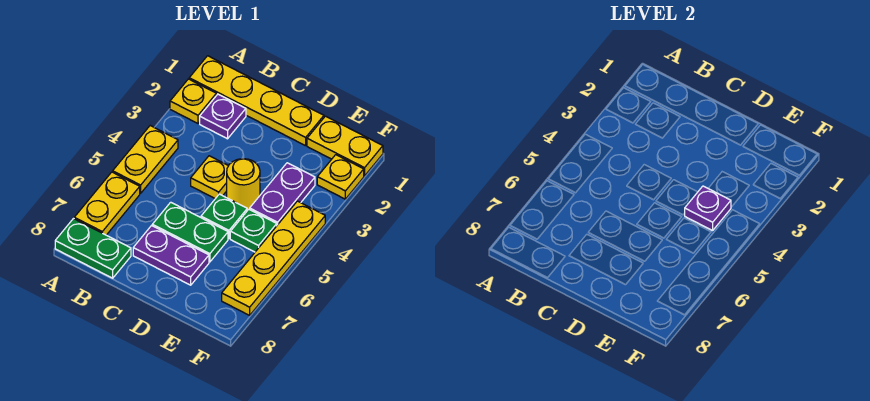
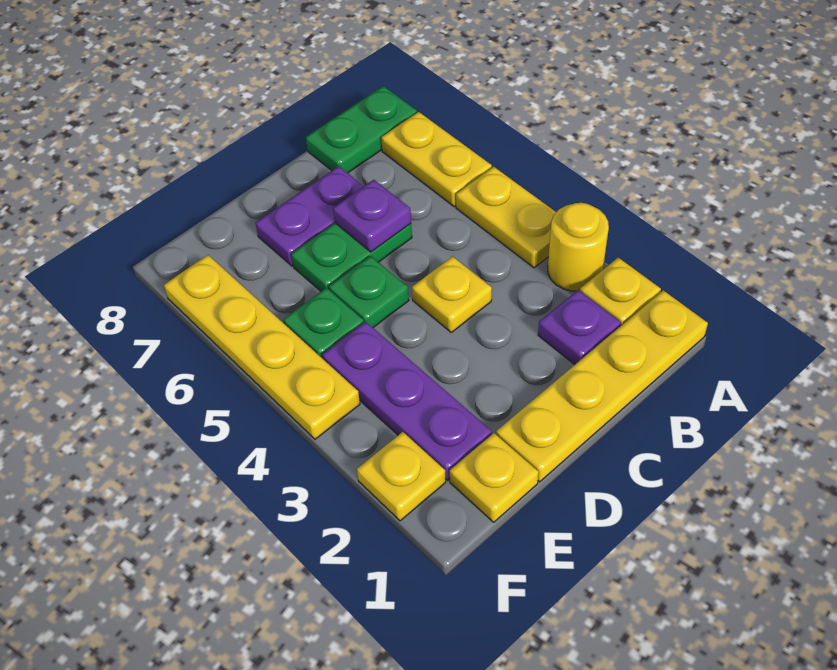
yellow round brick D4 level 1 -> yellow round brick A3 level 1
yellow plate E1:F1 level 1 -> yellow plate E1 level 1
purple plate E3:E4 level 1 -> purple plate E2:E4 level 1
purple plate E4 level 2 -> purple plate C6 level 2

